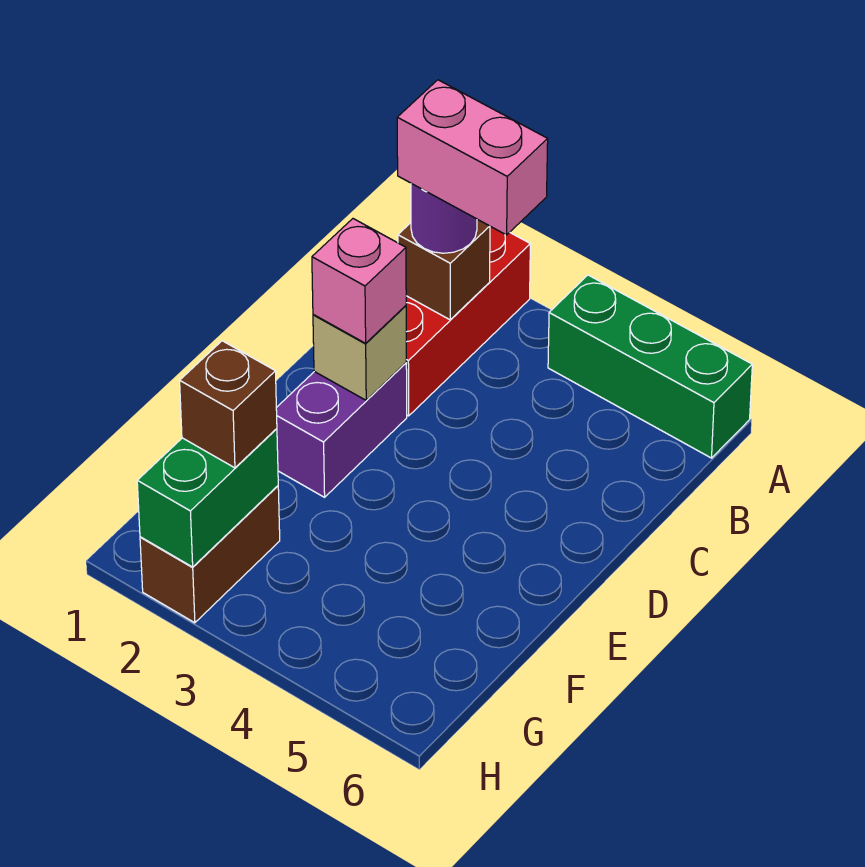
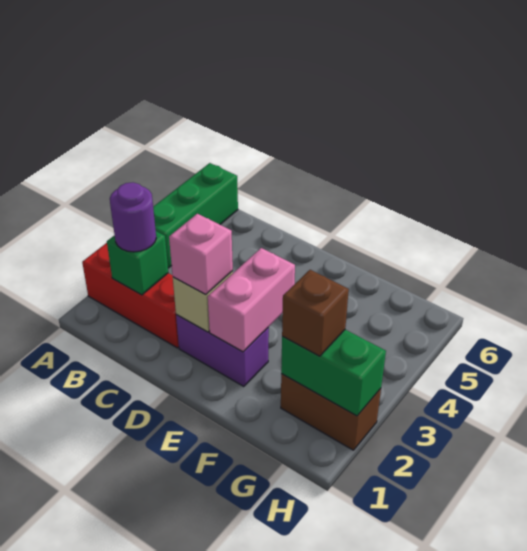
brown brick B2 level 2 -> green brick B2 level 2
pink brick B2:B3 level 4 -> pink brick E2:E3 level 2

